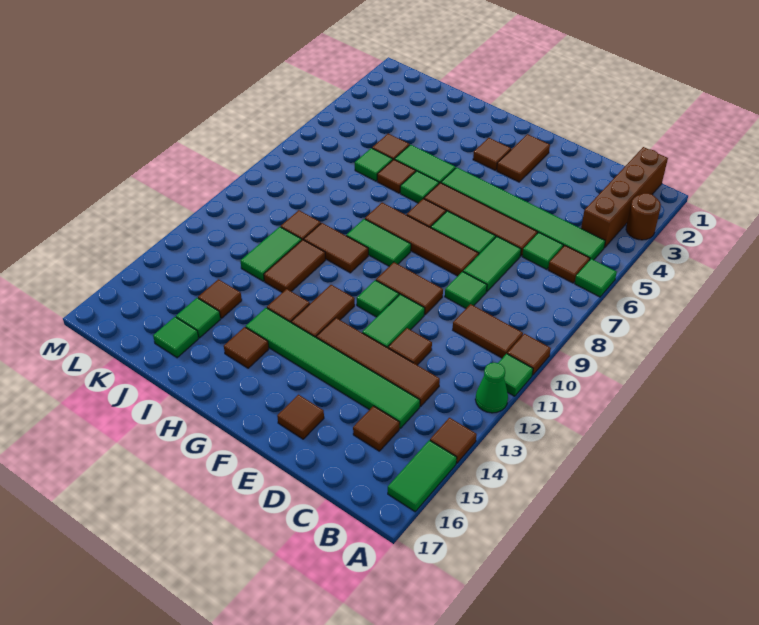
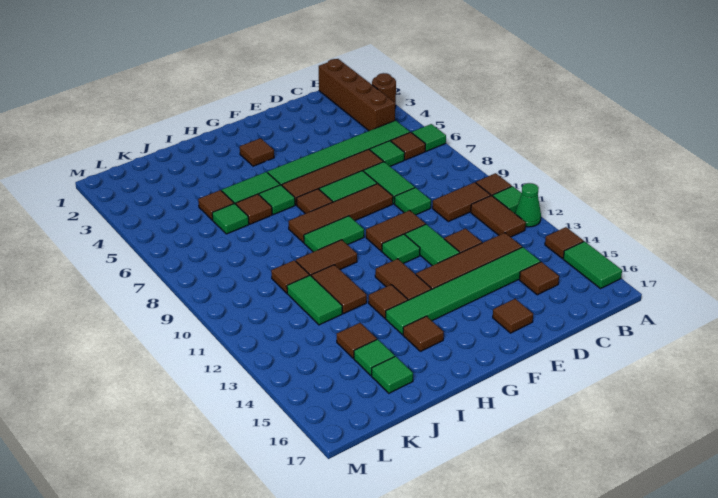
brown tile F2:F3 level 1 -> brown tile B11:B12 level 1

